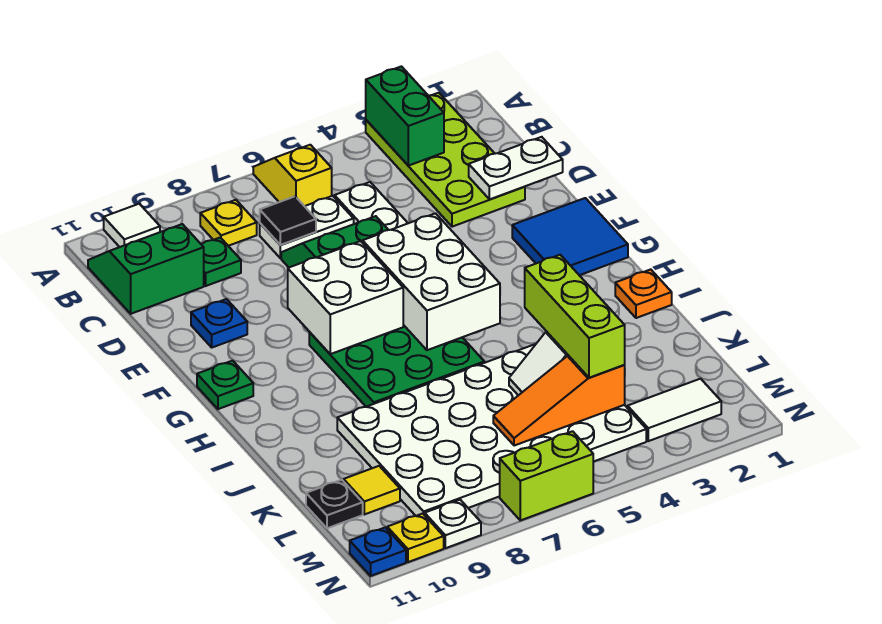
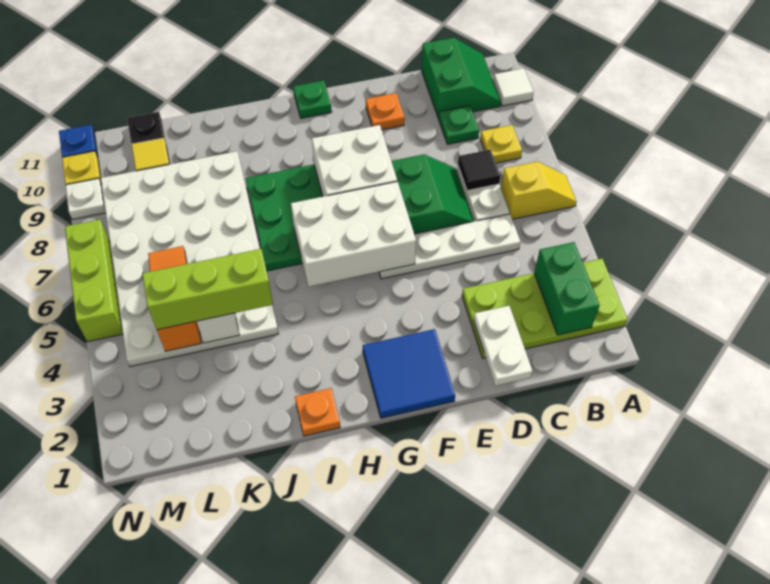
green brick A3:B3 level 2 -> green brick B2:B3 level 2
blue plate E10 level 1 -> orange plate E10 level 1
white tile M2:M3 level 1 -> none
lime brick N6:N7 level 1 -> lime brick N5:N7 level 1

